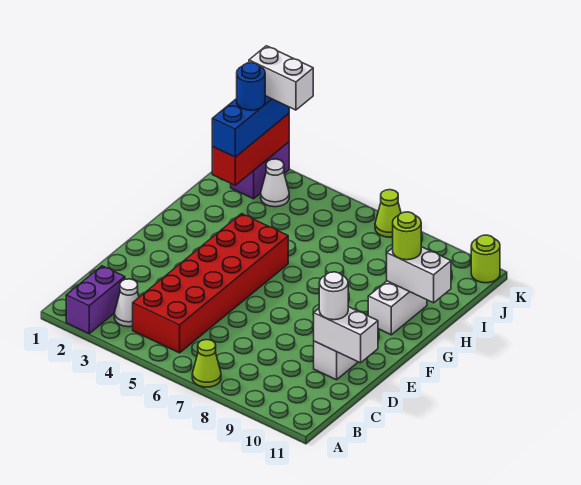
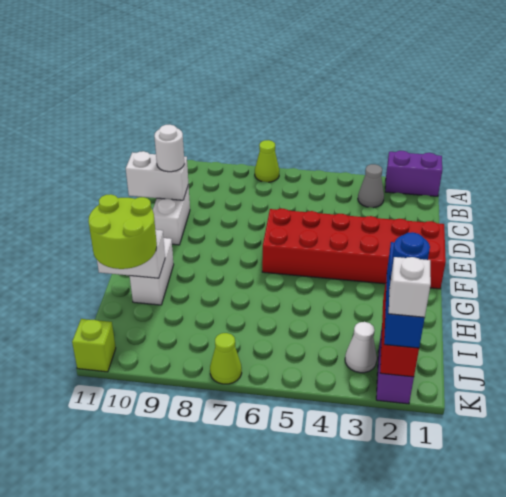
purple brick A2:B2 level 1 -> purple brick A1:A2 level 1
white cone B3 level 1 -> grey cone B3 level 1
red brick B4:G5 level 1 -> red brick E1:F6 level 1
lime round brick H10 level 3 -> lime round brick H10:I11 level 3
white brick K2:K3 level 4 -> white brick K2 level 4
lime round brick K11 level 1 -> lime brick K11 level 1

